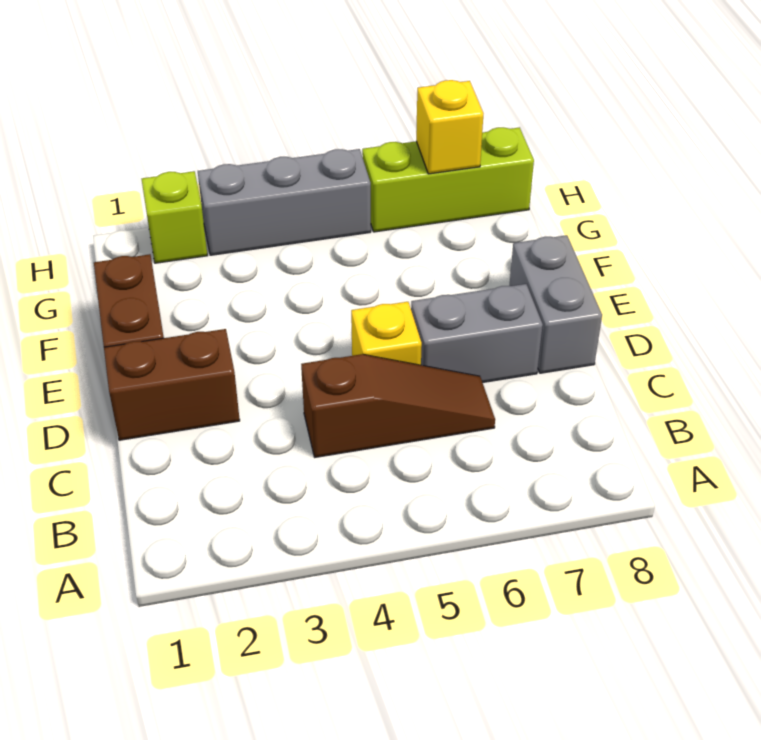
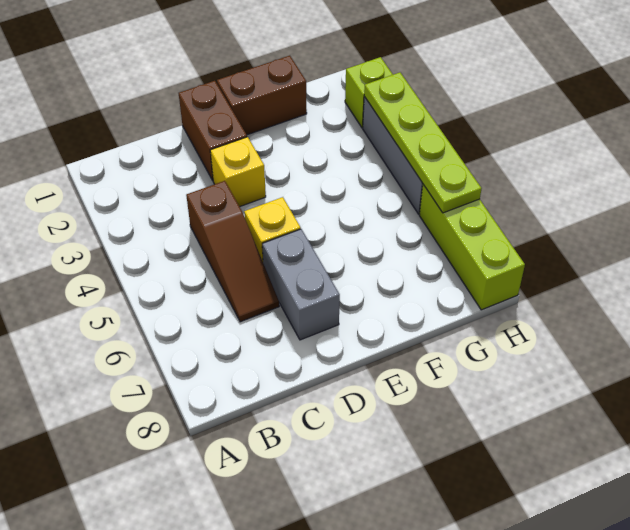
grey brick D8:E8 level 1 -> none
none -> lime plate H3:H6 level 2
yellow brick H7 level 2 -> yellow brick D3 level 1

